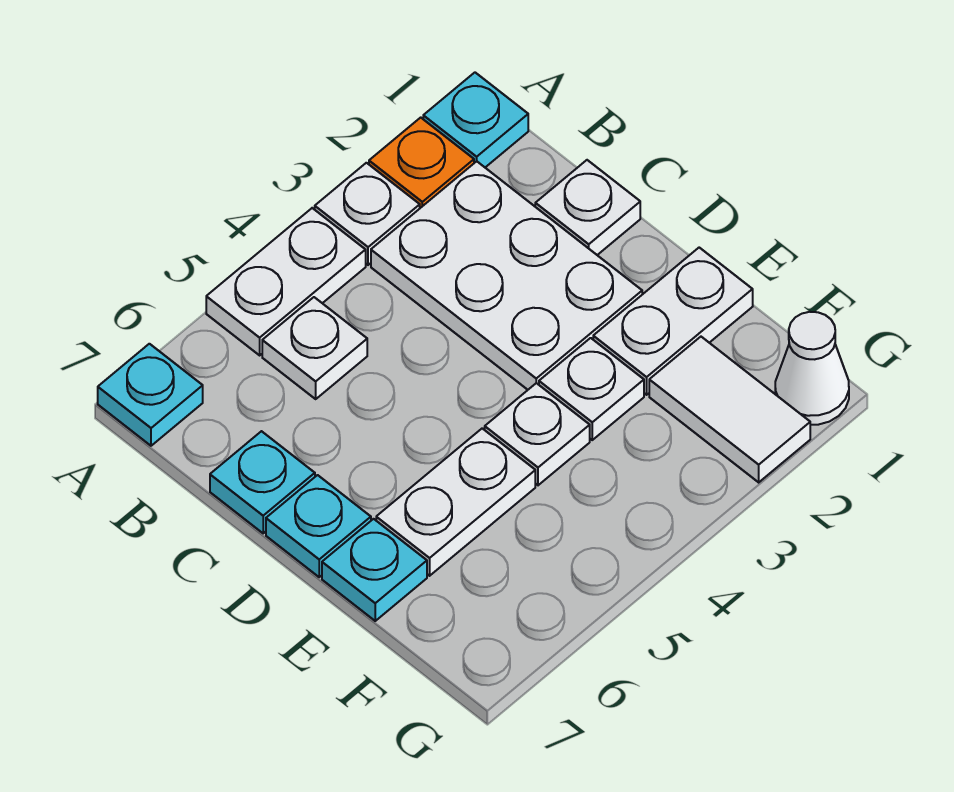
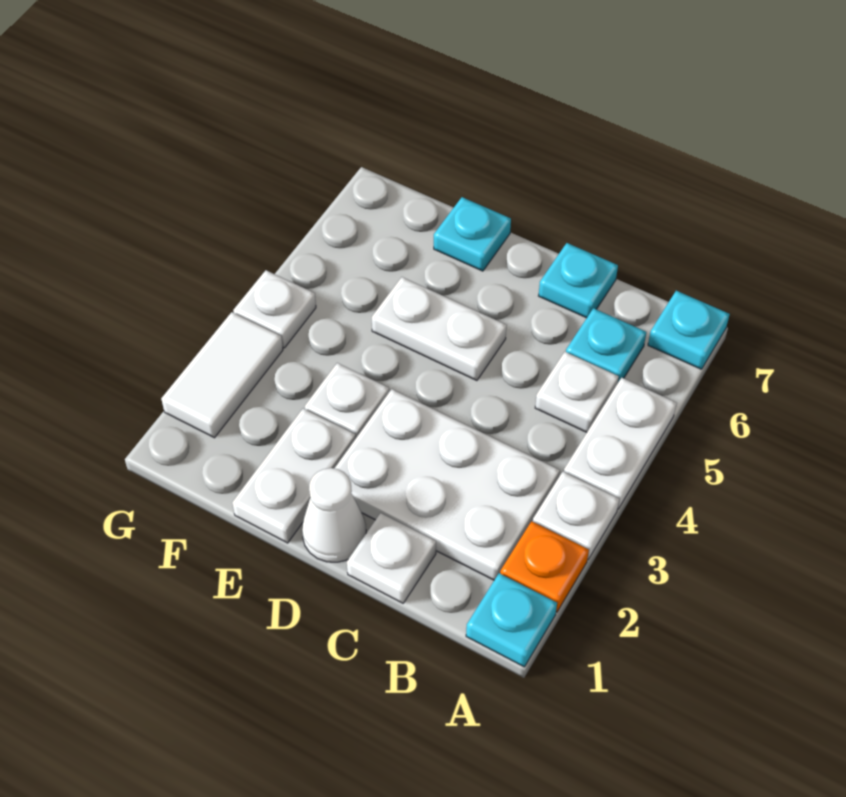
cyan plate D7 level 1 -> cyan plate B6 level 1
white plate E4 level 1 -> white plate G4 level 1
white plate E5:E6 level 1 -> white plate D5:E5 level 1
white tile F2:G2 level 1 -> white tile G2:G3 level 1
white cone G1 level 1 -> white cone D1 level 1

